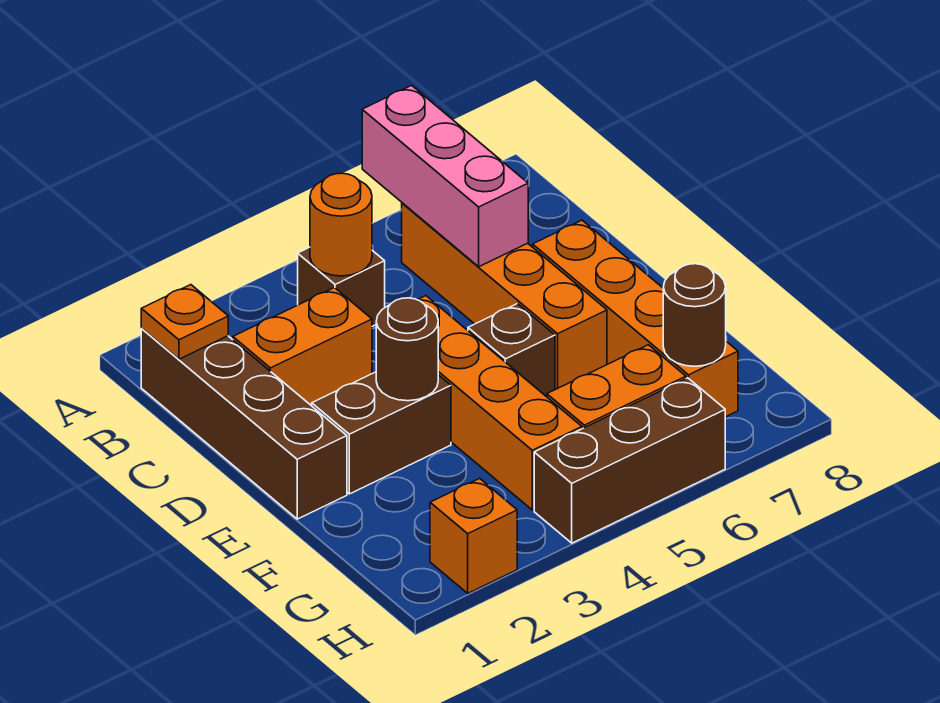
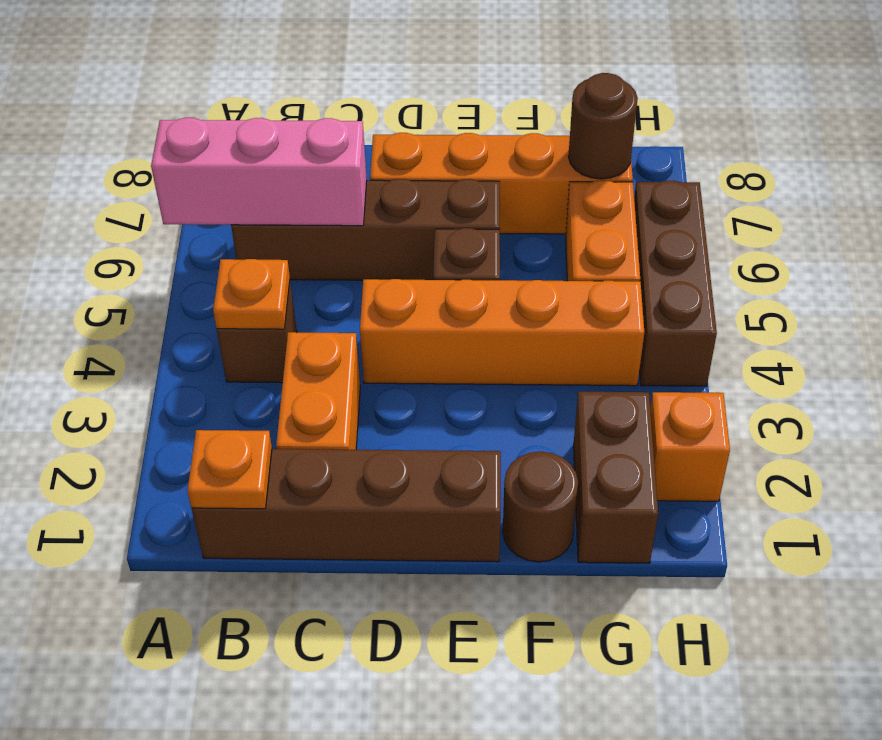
orange round brick B4 level 2 -> orange plate B4 level 2
orange brick B6:E6 level 1 -> brown brick B6:E6 level 1
brown brick E2:E3 level 1 -> brown brick G1:G2 level 1
brown round brick E3 level 2 -> brown round brick F1 level 1

